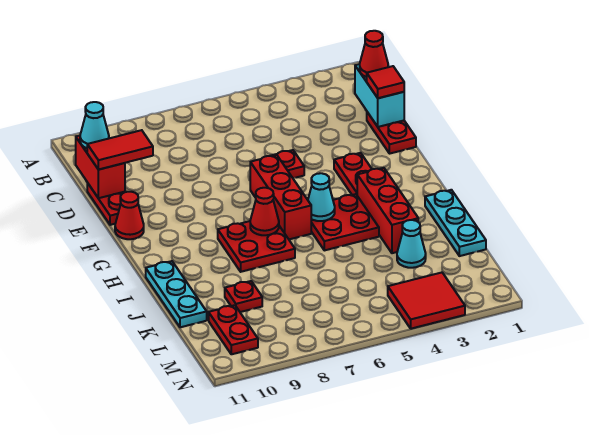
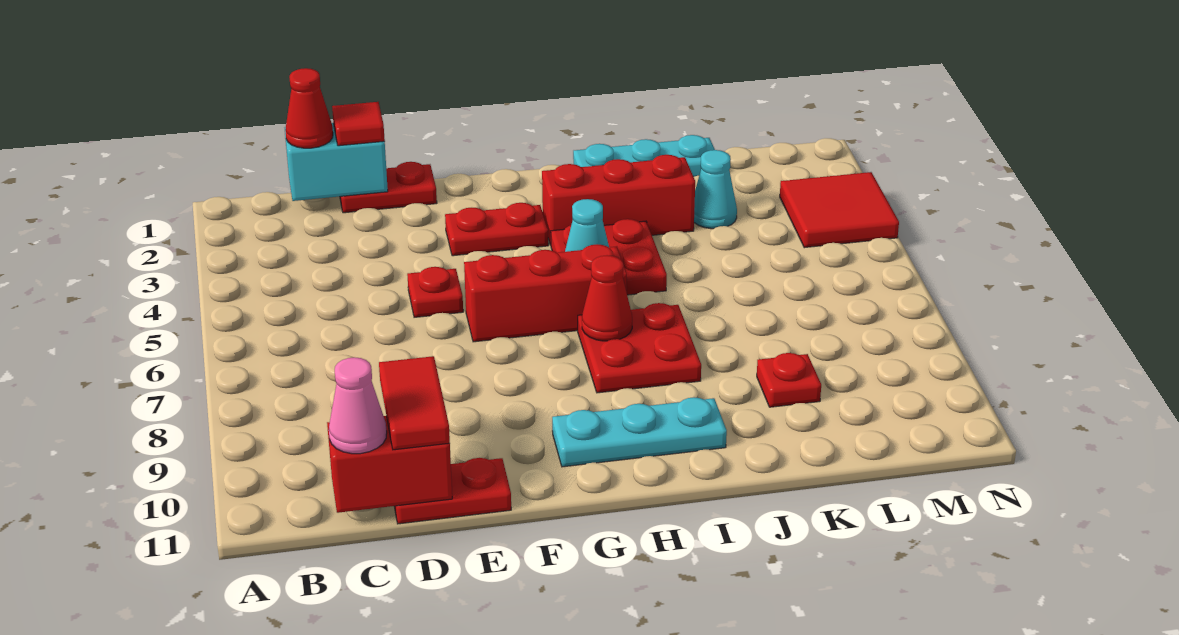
cyan cone C11 level 3 -> pink cone C11 level 3
red cone F11 level 1 -> none
cyan plate I11:K11 level 1 -> cyan plate G10:I10 level 1
red plate L10:M10 level 1 -> none

